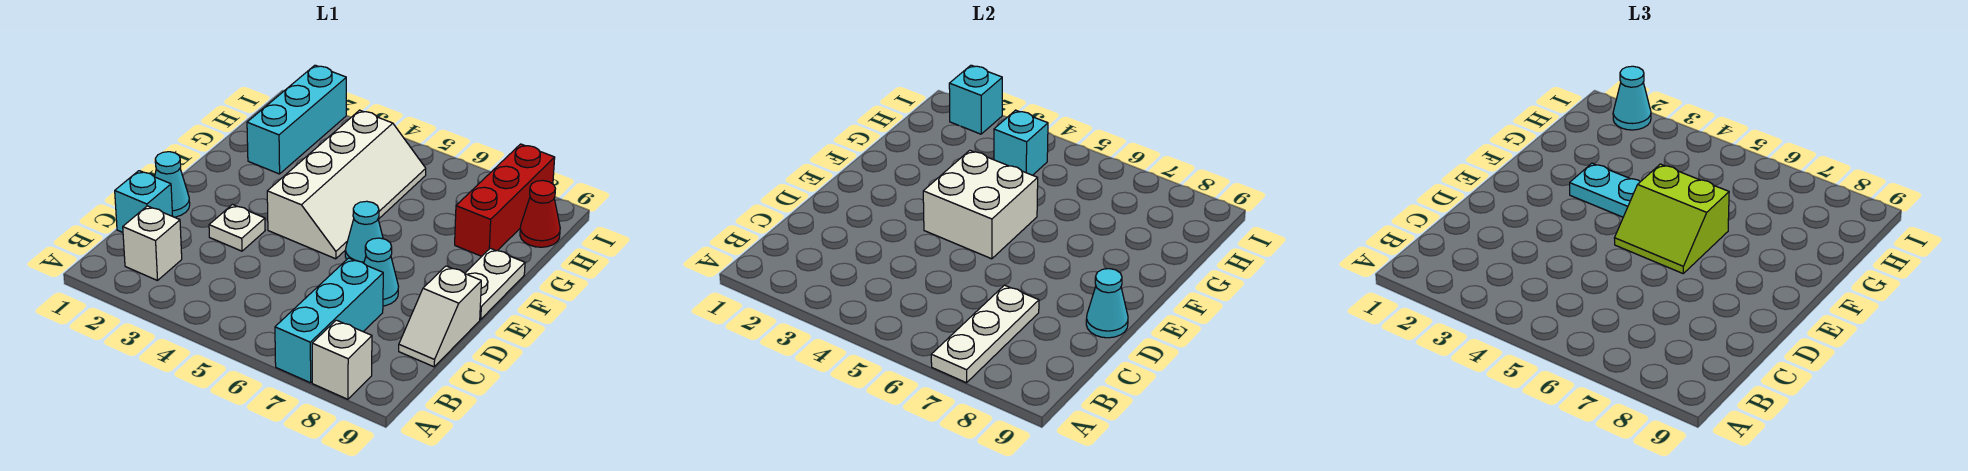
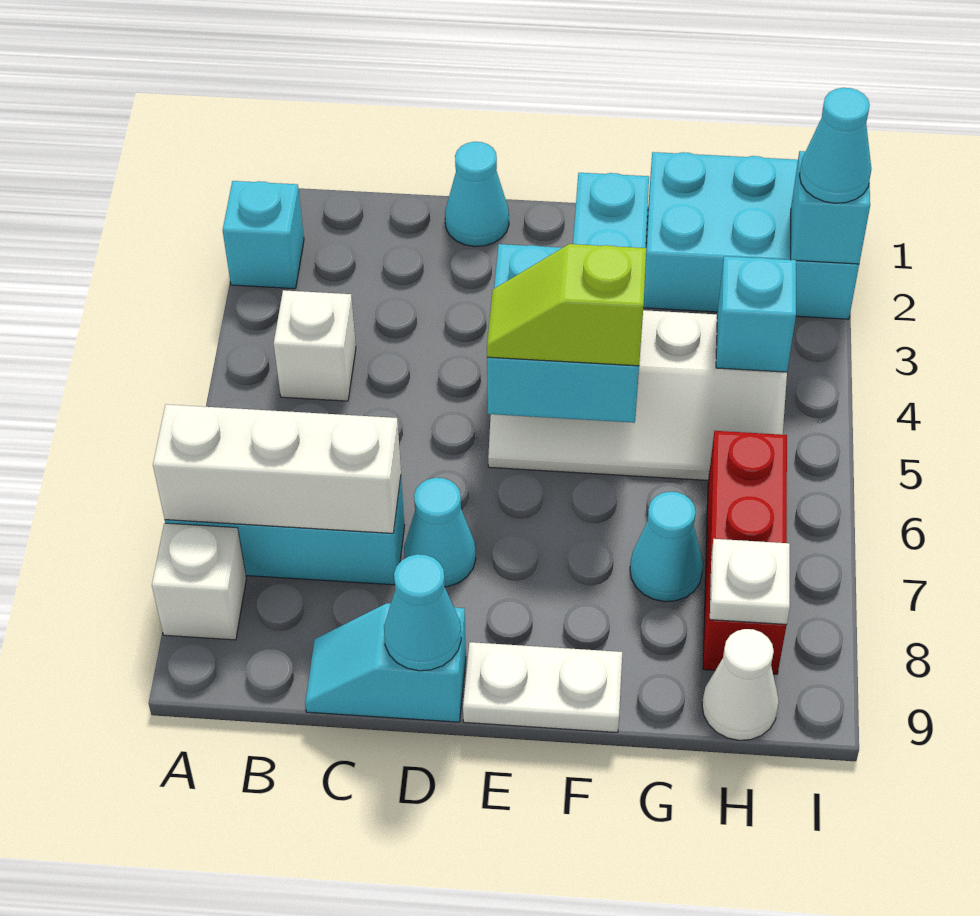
white plate A7:C7 level 2 -> white brick A7:C7 level 2
white brick B2 level 1 -> white brick B4 level 1
cyan brick C1 level 1 -> cyan brick A2 level 1
white slope C9:D9 level 1 top D -> cyan slope C9:D9 level 1 top D
white plate D3 level 1 -> white plate H8 level 2
white brick E4:F5 level 2 -> cyan brick E4:F5 level 2
lime slope E5:F6 level 3 top F -> lime slope E5:F5 level 3 top F
cyan cone E6 level 1 -> cyan cone G7 level 1
cyan brick G2:I2 level 1 -> cyan brick G1:I2 level 1
red brick G8:I8 level 1 -> red brick H6:H8 level 1
red cone H9 level 1 -> white cone H9 level 1

